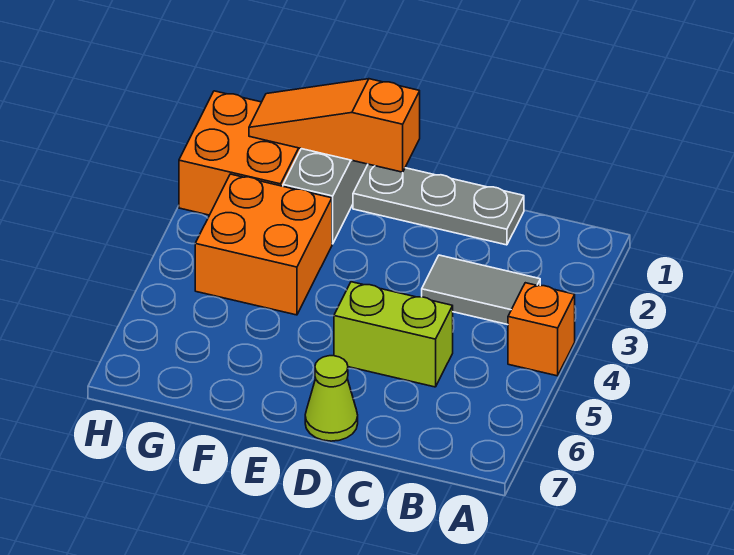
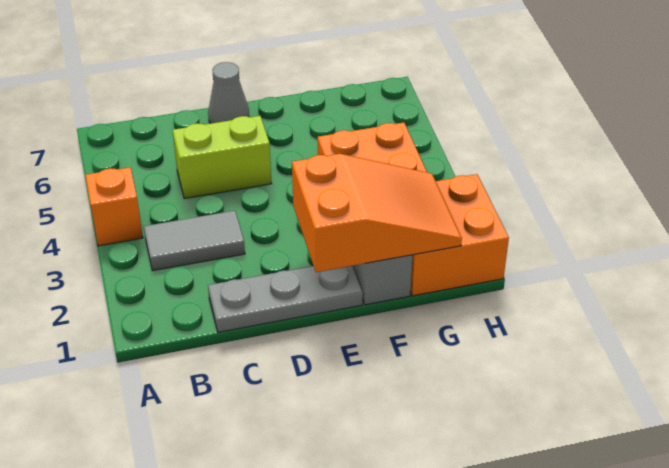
lime cone D7 level 1 -> grey cone D7 level 1
orange slope E1:G1 level 2 top E -> orange slope E1:G2 level 2 top E

